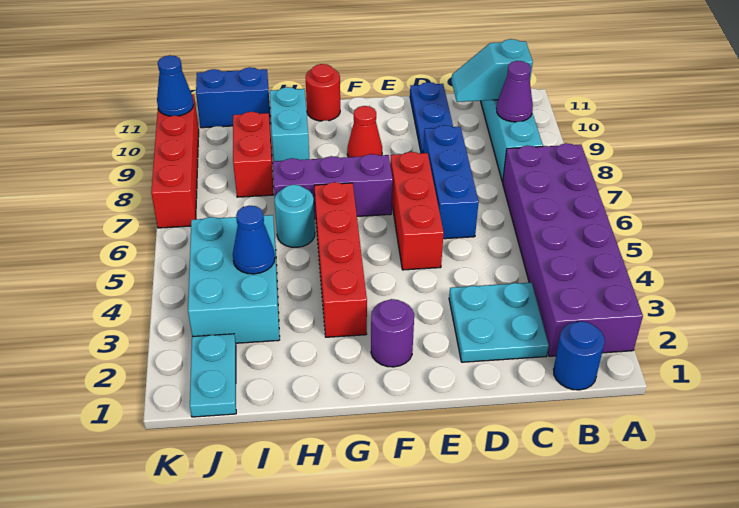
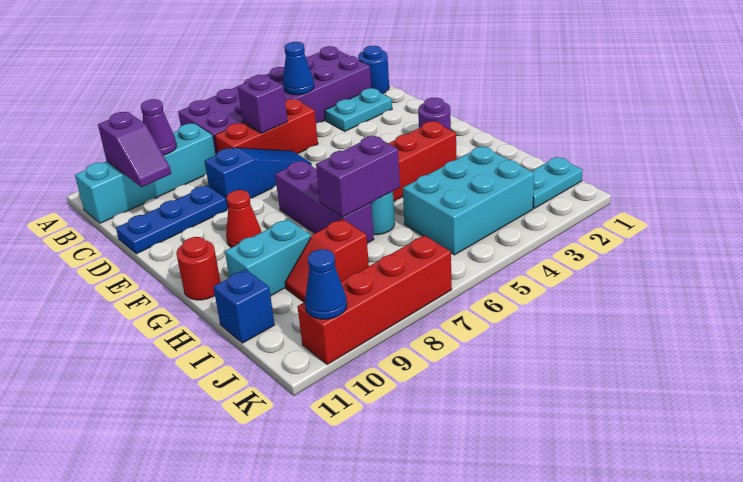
cyan slope B10:C10 level 2 top B -> purple slope B10:C10 level 2 top B
cyan plate C2:D3 level 1 -> cyan plate C2:C3 level 1
none -> purple brick C6 level 2
blue brick D6:D8 level 1 -> blue slope D6:D8 level 1 top 8
red brick E5:E7 level 1 -> red brick C5:C7 level 1
none -> purple brick H6:H7 level 2
blue cone I4 level 2 -> blue cone B4 level 2
red brick I8:I9 level 1 -> red slope I8:I9 level 1 top 8
blue brick I11:J11 level 1 -> blue brick I11 level 1

